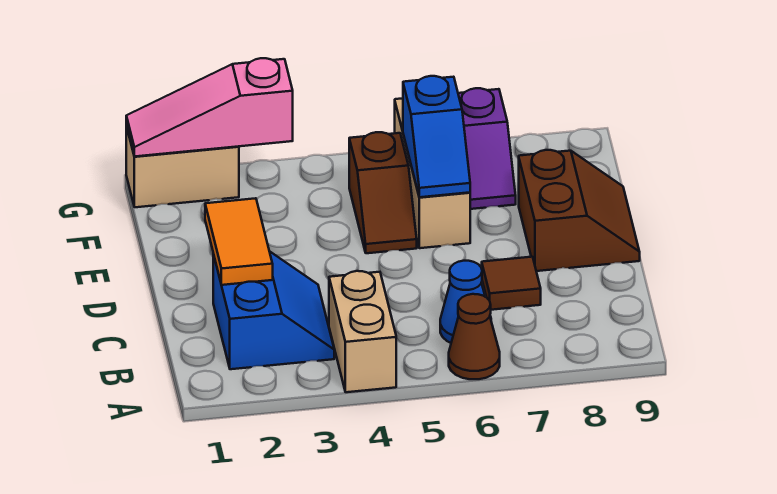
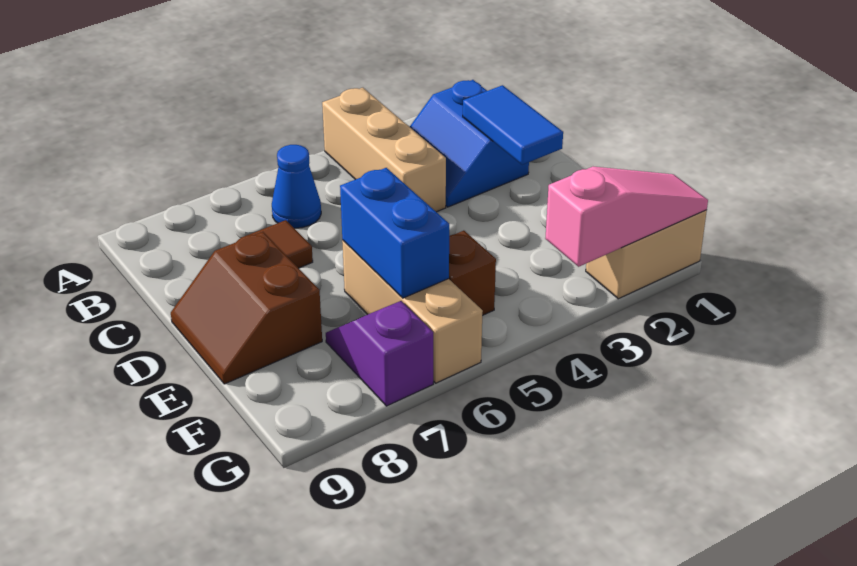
tan brick A4:B4 level 1 -> tan brick A4:C4 level 1
brown cone A6 level 1 -> none
orange tile C2:D2 level 2 -> blue tile C2:D2 level 2
blue slope E6:F6 level 2 top F -> blue brick E6:F6 level 2

